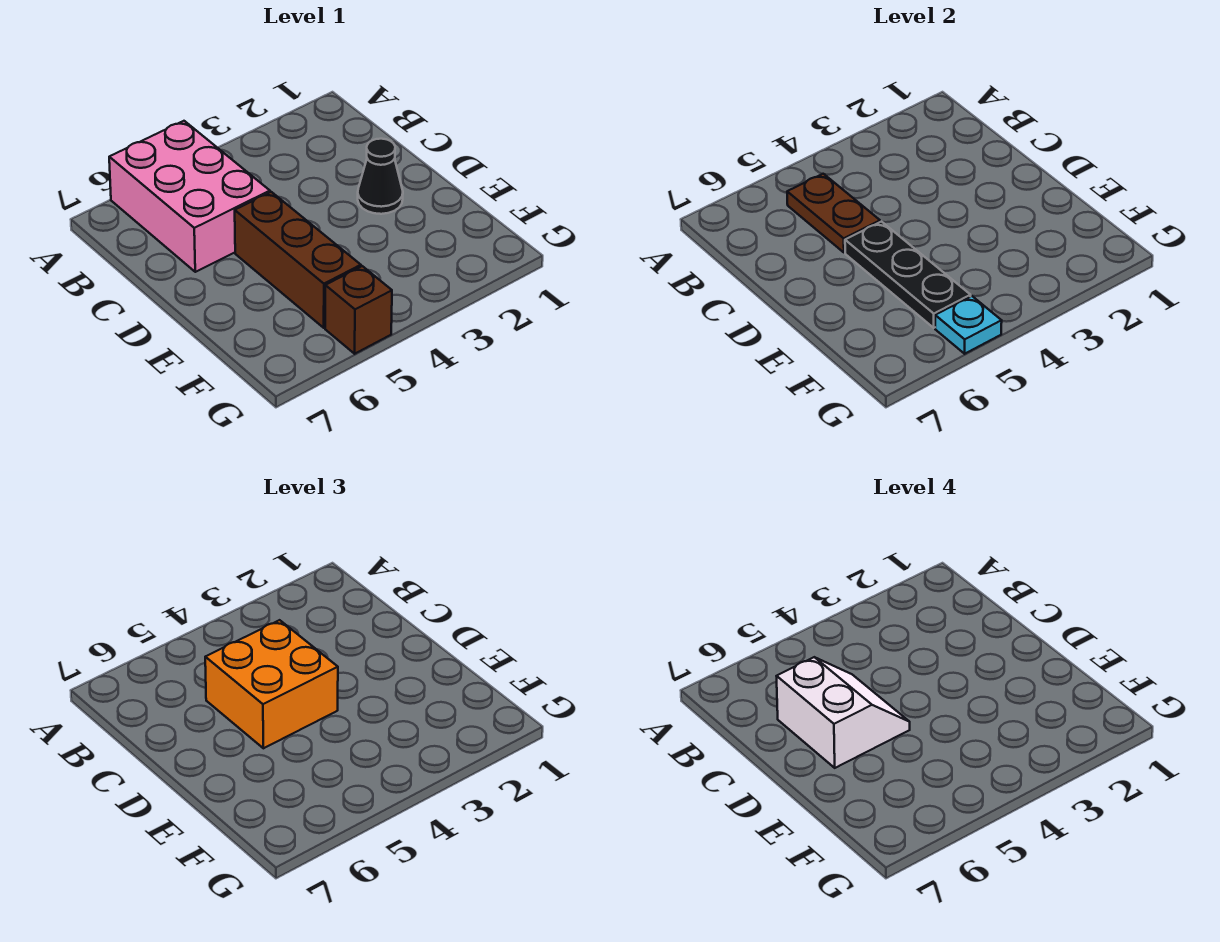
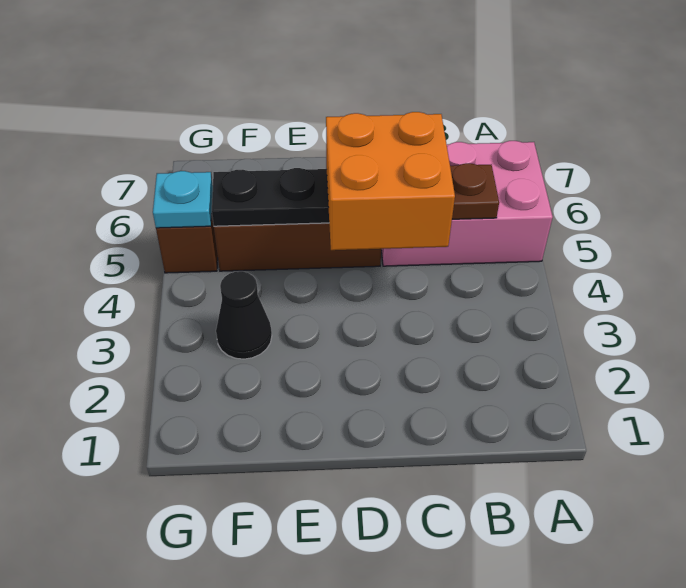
white slope C5:D6 level 4 top 6 -> none
black cone D2 level 1 -> black cone F3 level 1

